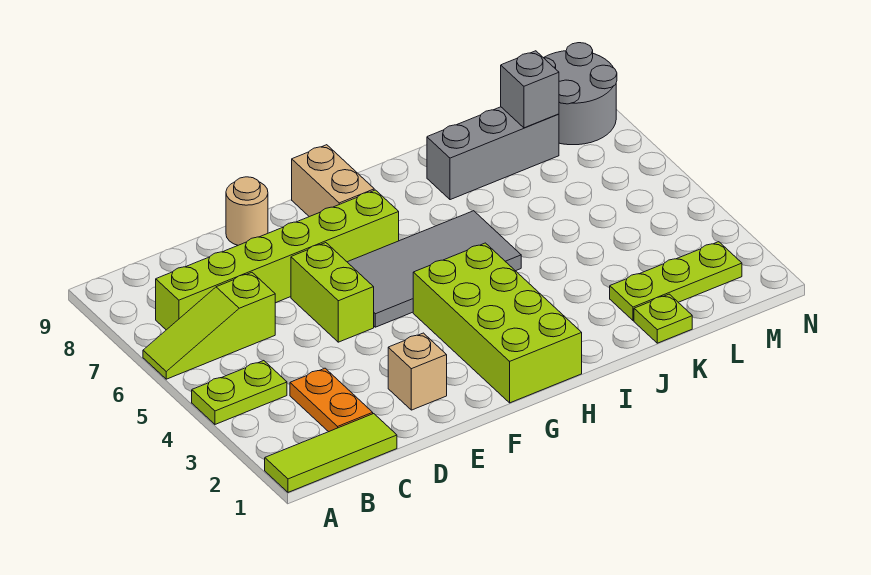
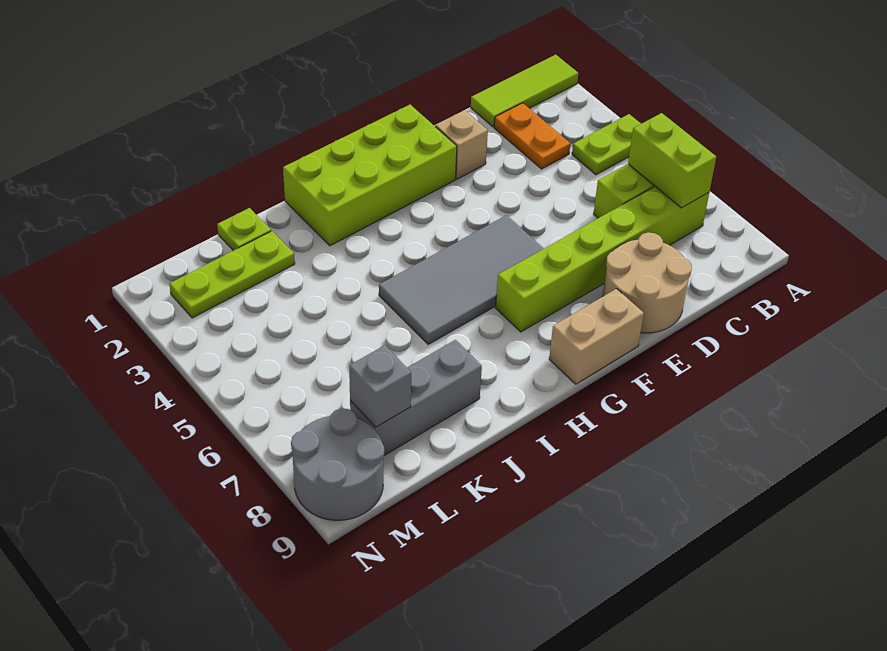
lime brick E5:E6 level 1 -> lime brick B6:B7 level 2
tan round brick E9 level 1 -> tan round brick D8:E9 level 1
lime brick G1:H4 level 1 -> lime brick F1:I2 level 1
tan brick G8:G9 level 1 -> tan brick F9:G9 level 1

